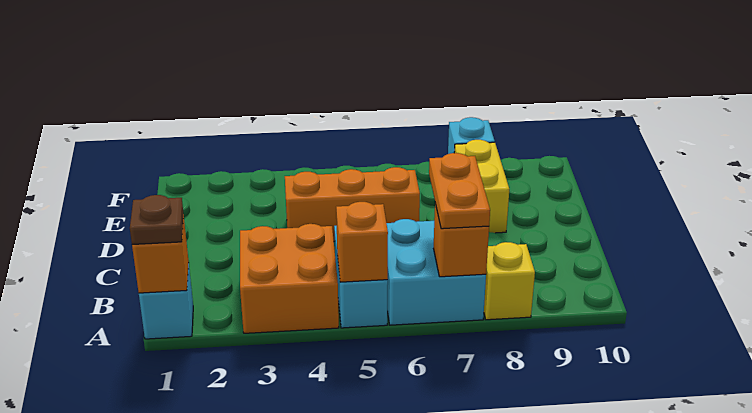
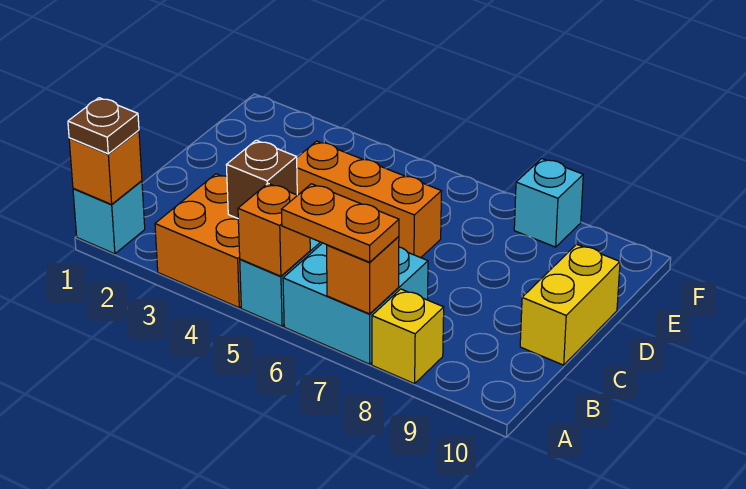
orange plate A7:B7 level 3 -> orange plate A6:A7 level 3
none -> brown brick B4 level 2
yellow brick D8:E8 level 1 -> yellow brick C10:D10 level 1

